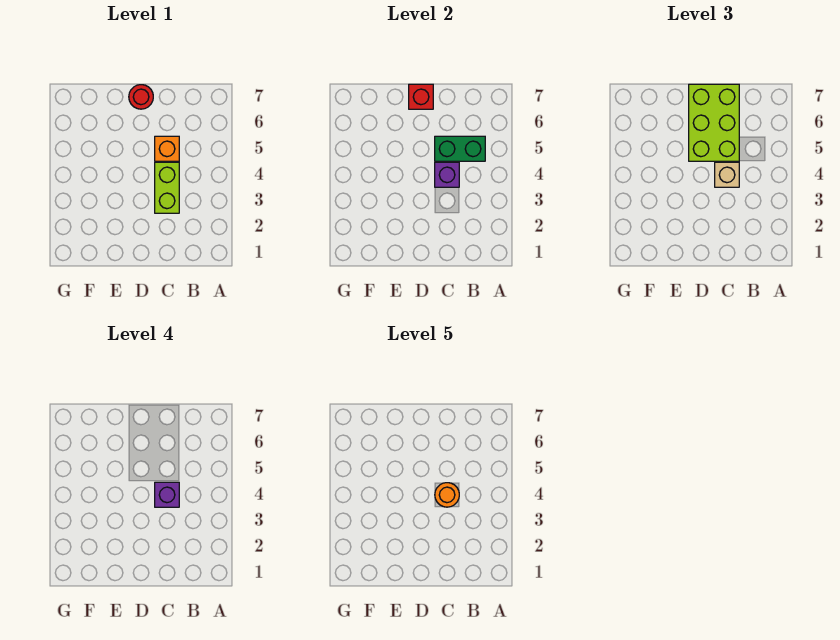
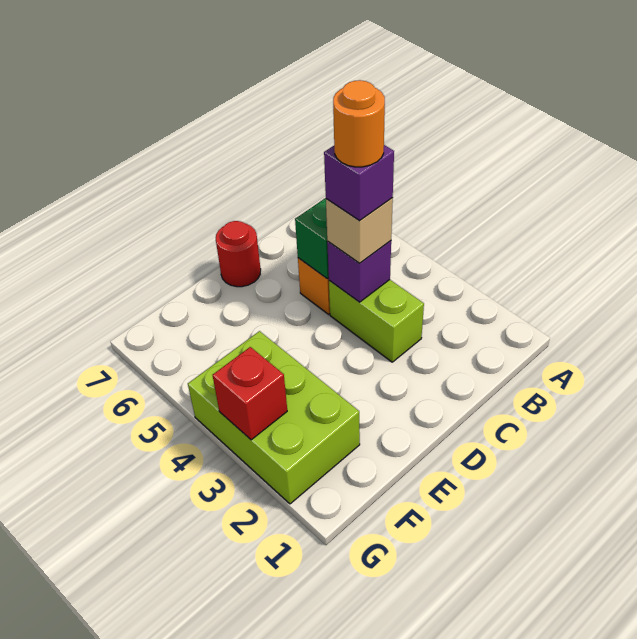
lime brick C5:D7 level 3 -> lime brick F2:G4 level 1
red brick D7 level 2 -> red brick G3 level 2

